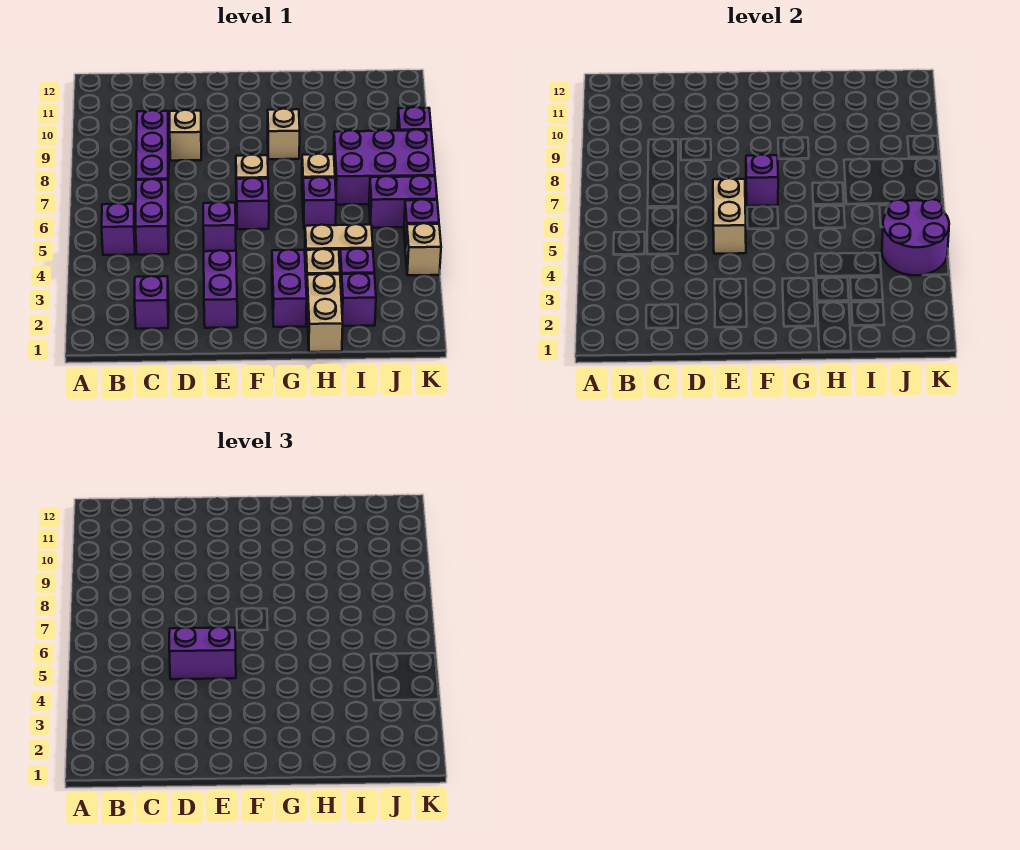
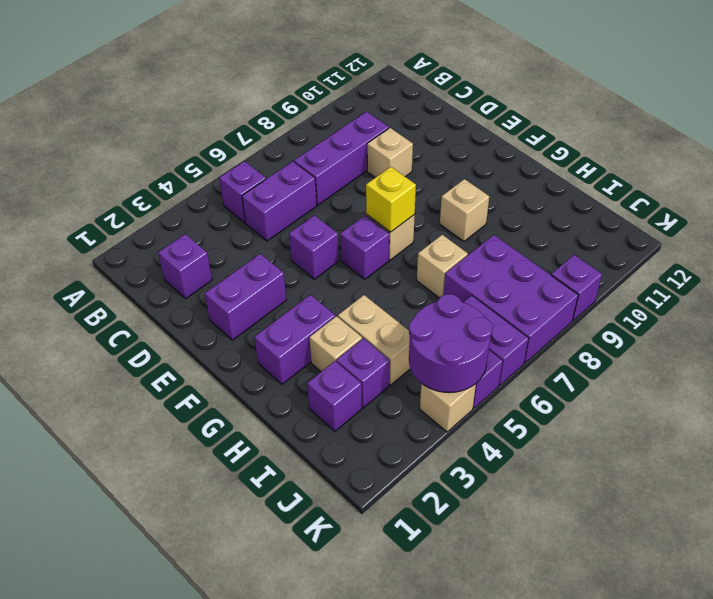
purple brick D5:E5 level 3 -> none
tan brick E5:E6 level 2 -> none
purple brick F7 level 2 -> yellow brick F7 level 2
tan brick H1:H2 level 1 -> none
purple brick H6 level 1 -> none

